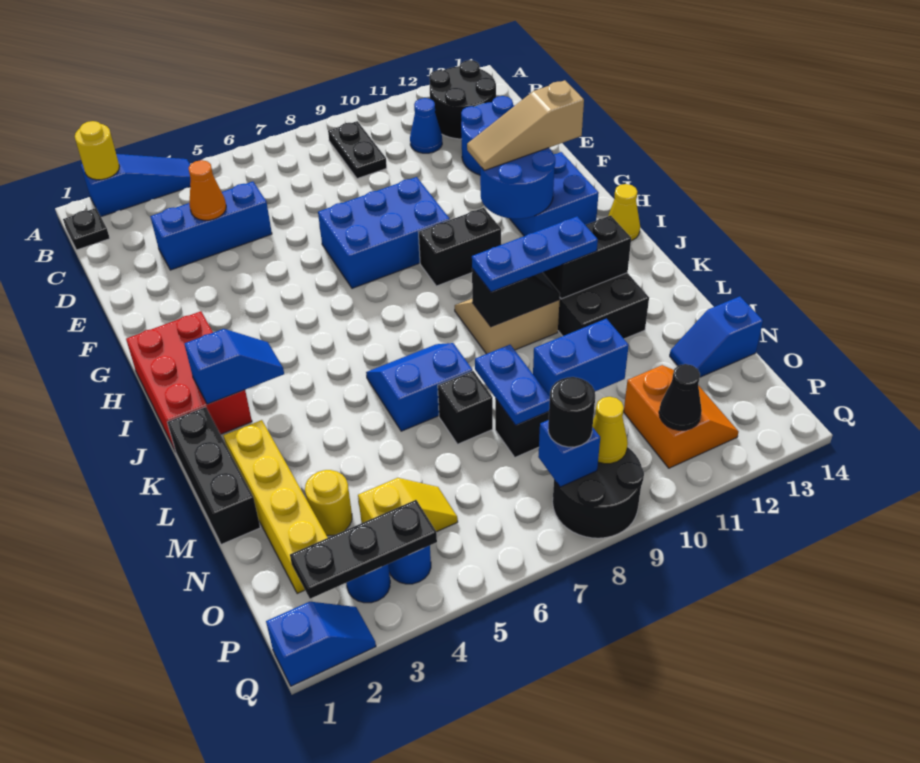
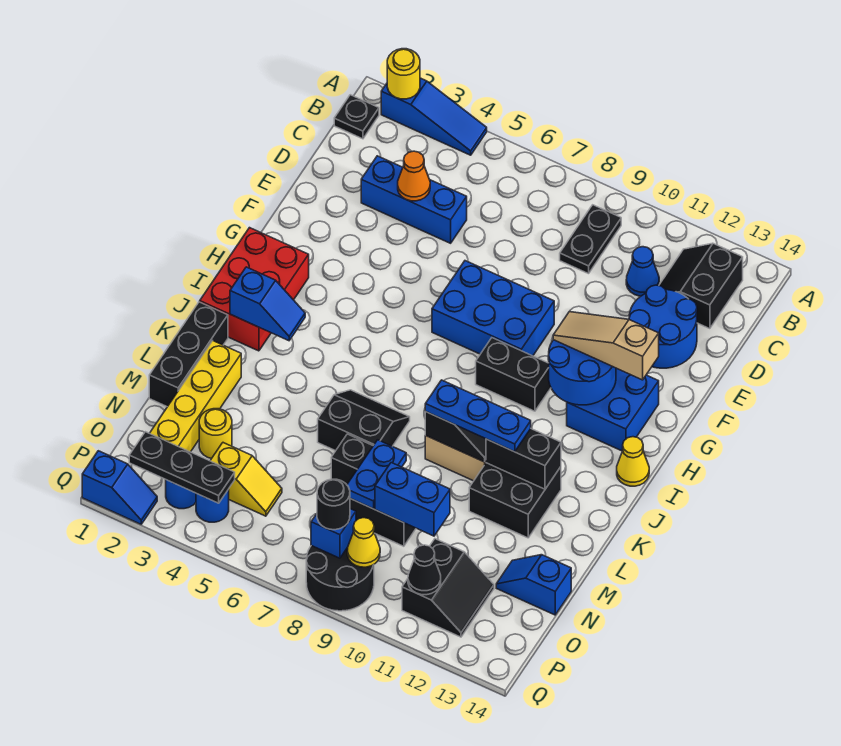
black round brick B12:C13 level 1 -> black slope B12:C13 level 1 top 13
blue slope K6:L7 level 1 top L -> black slope K6:L7 level 1 top L
orange slope O11:P12 level 1 top 11 -> black slope O11:P12 level 1 top 11

